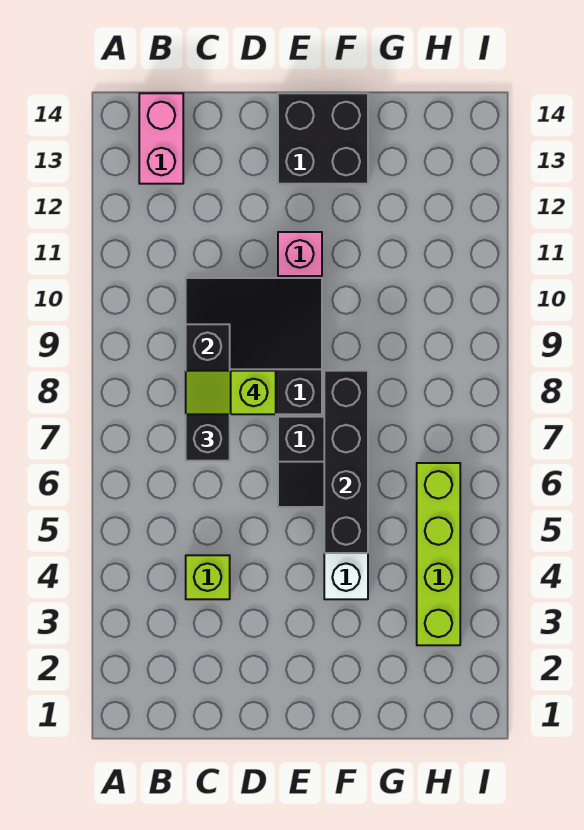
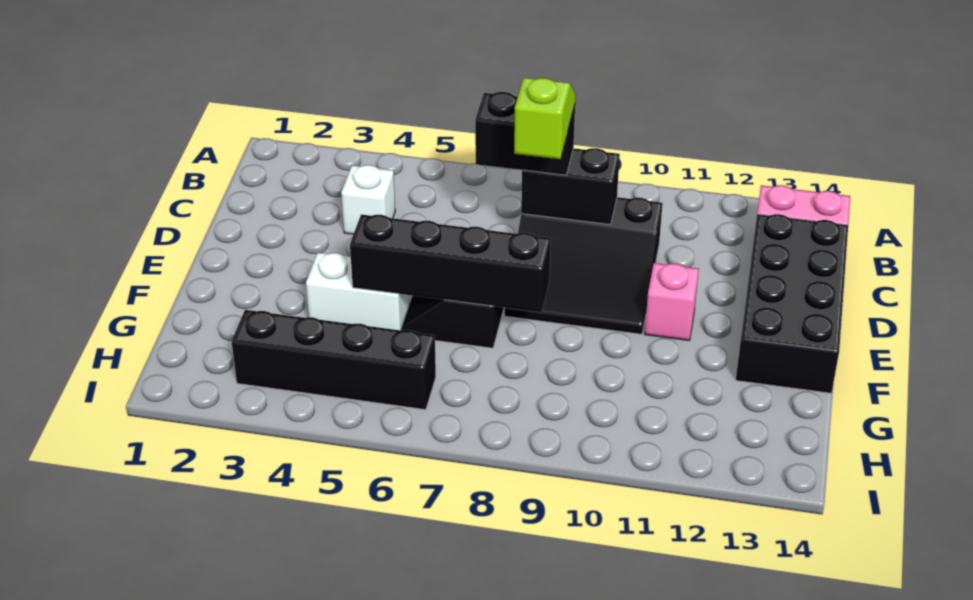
lime brick C4 level 1 -> white brick C4 level 1
black slope C8:E10 level 1 top 8 -> black slope C8:E10 level 1 top C
black brick E13:F14 level 1 -> black brick C13:F14 level 1
lime brick H3:H6 level 1 -> black brick H3:H6 level 1

